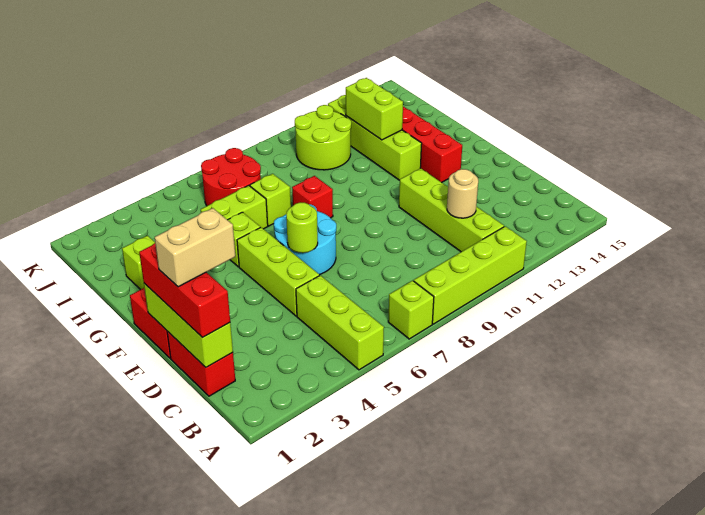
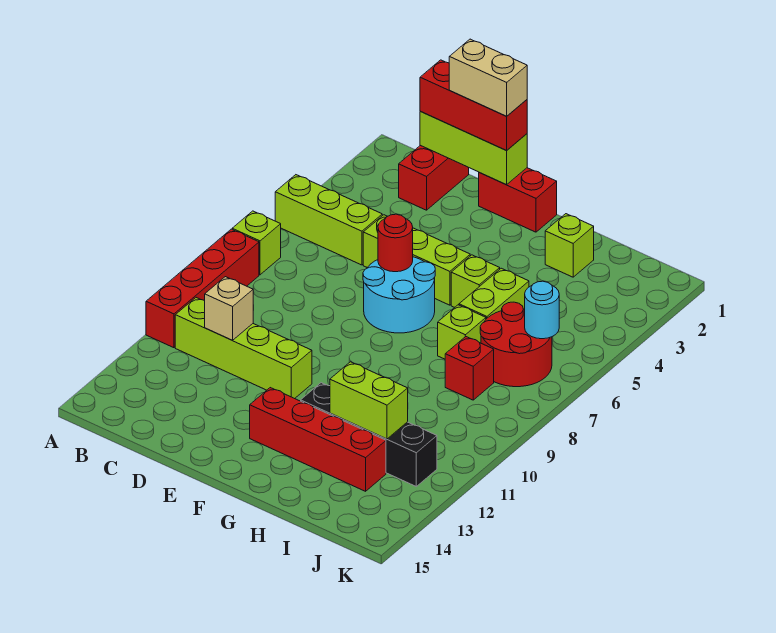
lime brick A8:A11 level 1 -> red brick A8:A11 level 1
red brick C1:D1 level 1 -> red brick C1:C2 level 1
tan round brick C11 level 2 -> tan brick C11 level 2
tan brick D1:D2 level 4 -> tan brick D1:E1 level 4
lime round brick E6 level 2 -> red round brick E6 level 2
red brick G8 level 1 -> red brick I8 level 1
lime brick G12:J12 level 1 -> black brick G12:J12 level 1
lime round brick I10:J11 level 1 -> none
none -> cyan round brick J6 level 2

